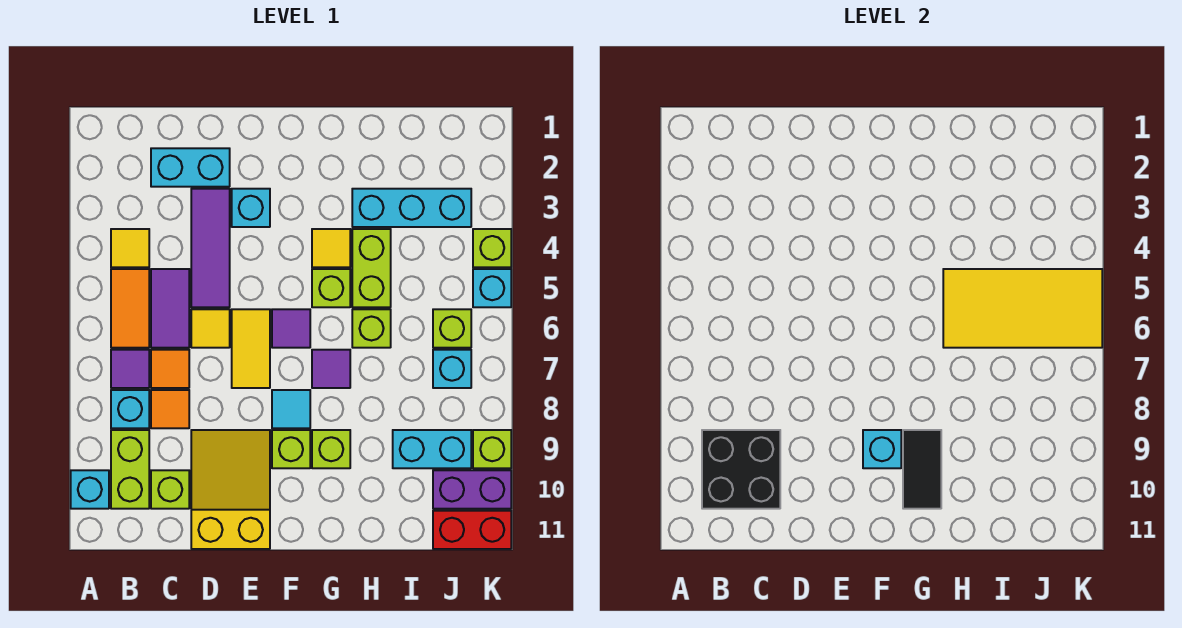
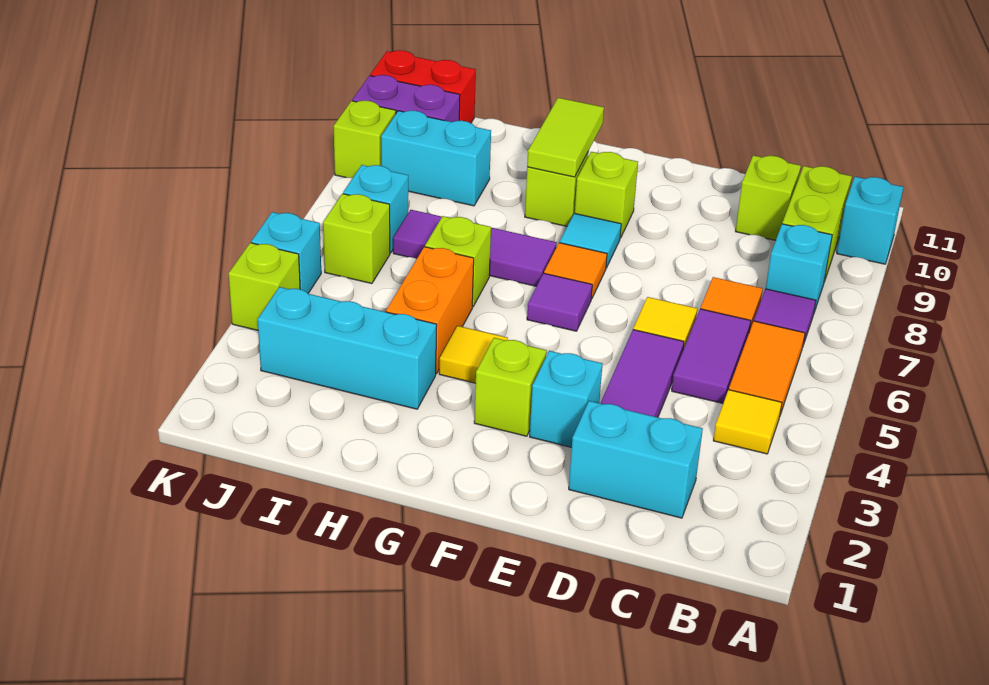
black brick B9:C10 level 2 -> none
orange tile C8 level 1 -> orange tile F7 level 1
yellow slope D9:E11 level 1 top 11 -> none
yellow tile E6:E7 level 1 -> none
cyan brick F9 level 2 -> none
lime brick G5 level 1 -> lime brick F3 level 1
purple tile G7 level 1 -> purple tile G7:I7 level 1
black tile G9:G10 level 2 -> lime tile G9:G10 level 2
lime brick H4:H5 level 1 -> orange brick H4:H5 level 1
yellow tile H5:K6 level 2 -> none

